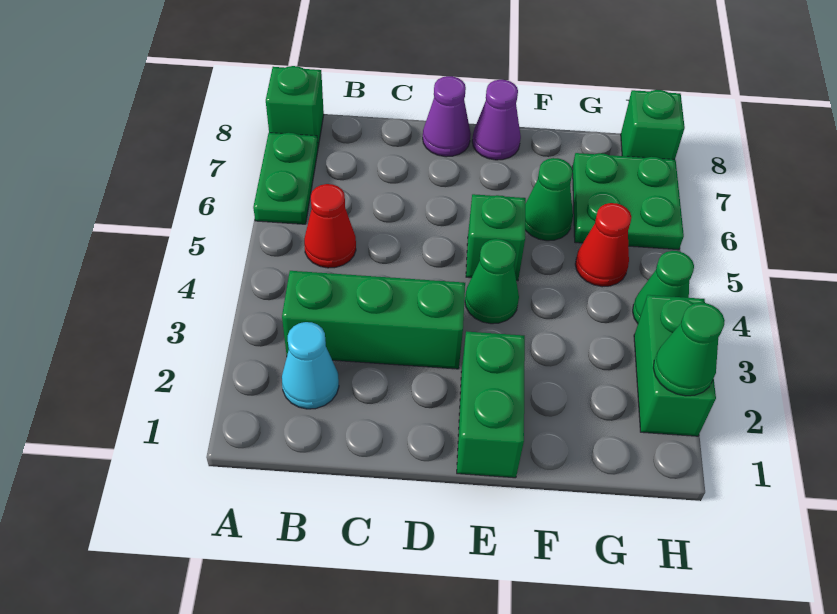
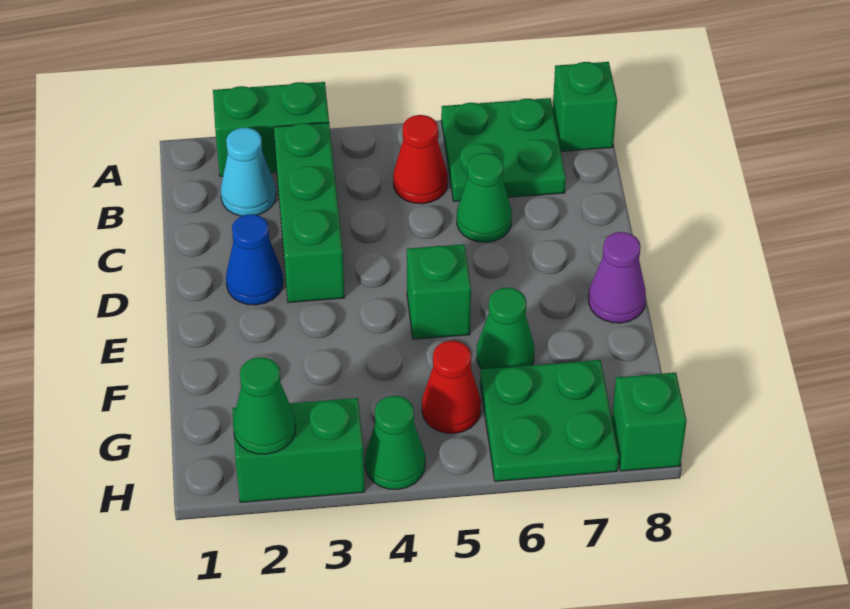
green plate A6:A7 level 1 -> green plate A6:B7 level 1
none -> blue cone D2 level 1
purple cone D8 level 1 -> none
green brick E1:E2 level 1 -> green brick A2:A3 level 1
green cone E4 level 1 -> green cone C6 level 1

